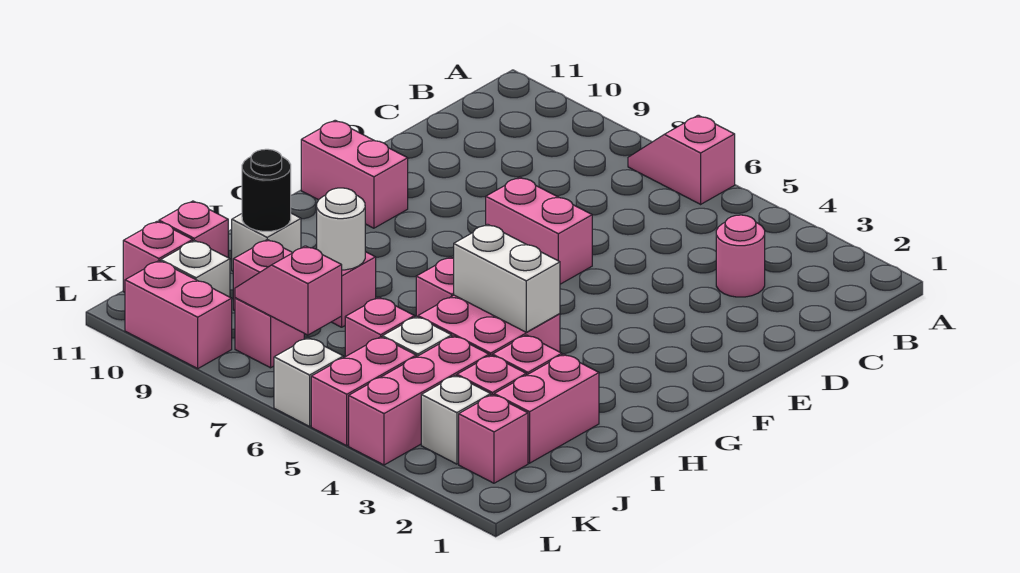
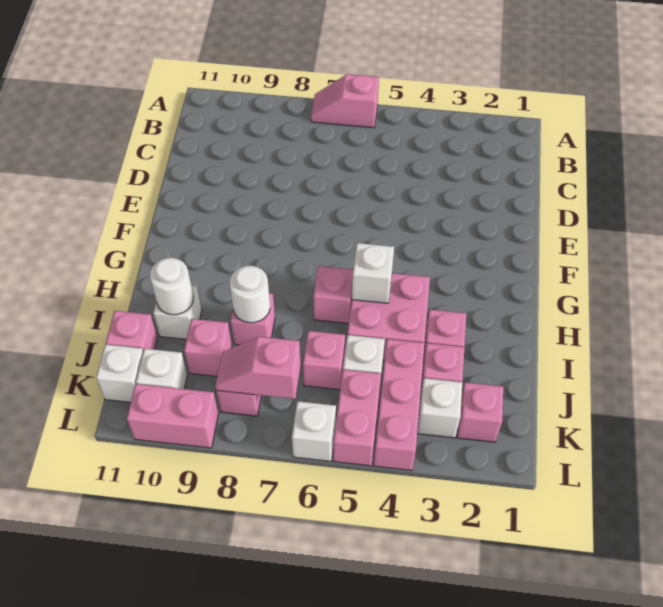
pink round brick C3 level 1 -> none
pink brick E6:E7 level 1 -> none
pink brick F10:F11 level 1 -> none
white brick H4:H5 level 2 -> white brick H5 level 2
pink brick I2:J2 level 1 -> none
black round brick I10 level 2 -> white round brick I10 level 2
pink brick K11 level 1 -> white brick K11 level 1

